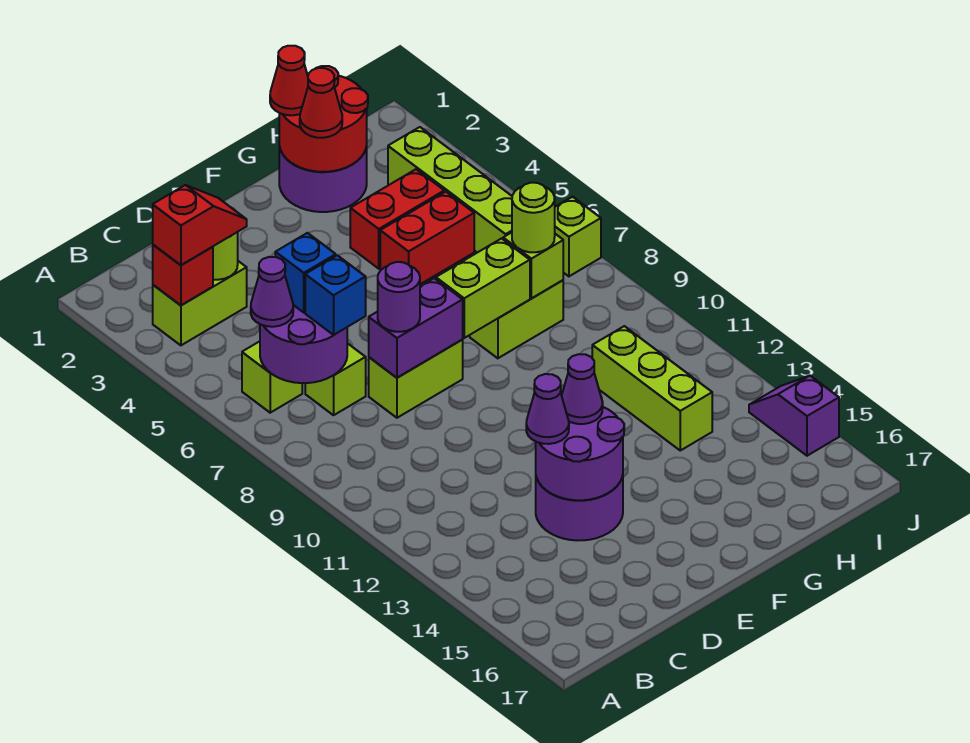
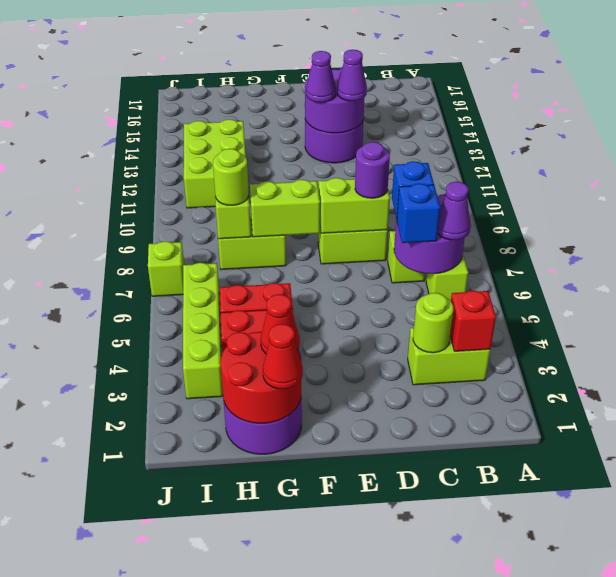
red slope B3:C3 level 3 top B -> none
purple brick D8:E8 level 2 -> lime brick D8:E8 level 2
lime brick H11:H13 level 1 -> lime brick H11:I13 level 1
purple slope J14:J15 level 1 top 15 -> none

